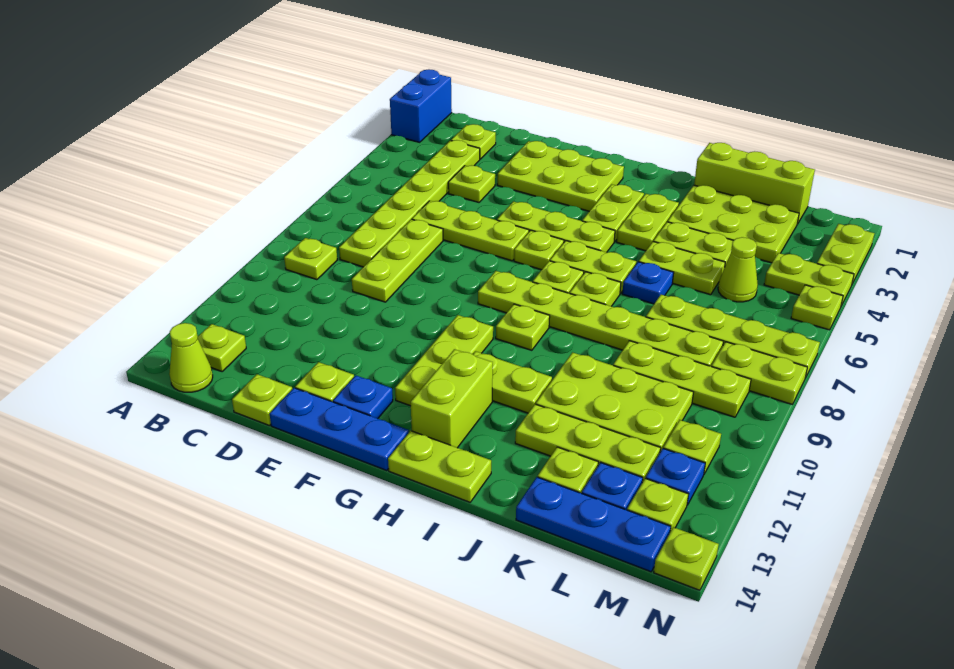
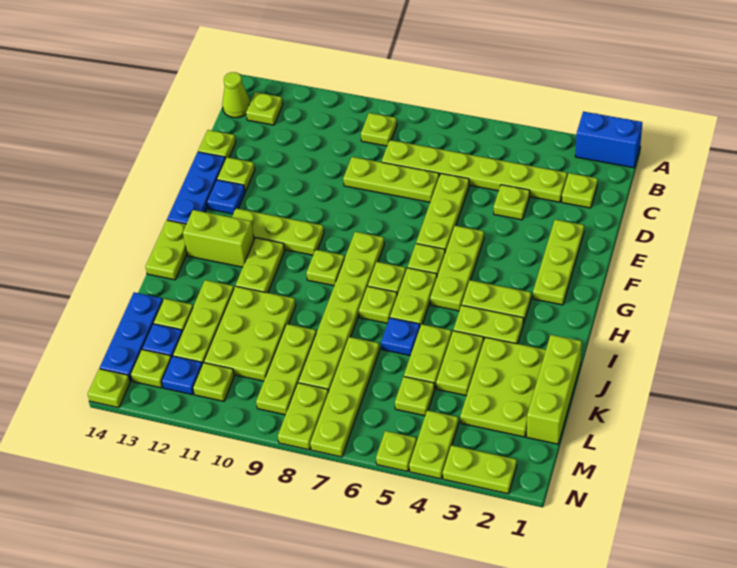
lime plate E2:G3 level 1 -> lime plate E2:G2 level 1
lime cone L5 level 1 -> lime plate L5 level 1

